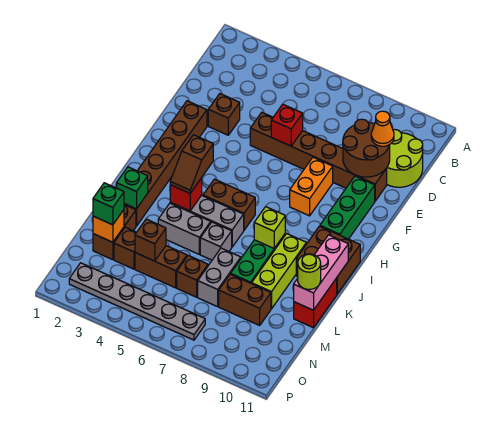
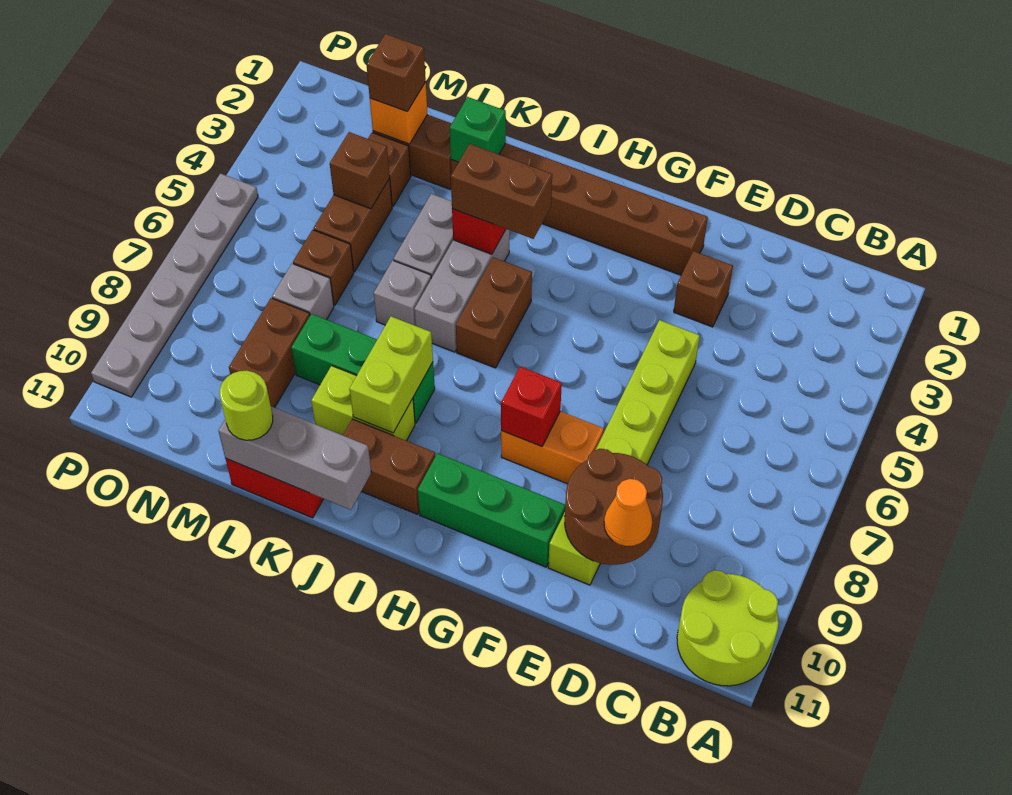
lime round brick C10:D11 level 1 -> lime round brick A10:B11 level 1
brown brick E5:E10 level 1 -> lime brick E5:E10 level 1
red brick E6 level 2 -> red brick G8 level 2
brown slope I4:J4 level 3 top I -> brown brick I4:J4 level 3
brown brick I10:J11 level 1 -> brown brick I10:J10 level 1
lime brick J8 level 2 -> lime brick J8:J9 level 2
lime brick J9:L9 level 1 -> lime brick J9:K9 level 1
pink brick J11:L11 level 2 -> grey brick J11:L11 level 2
grey brick L7:M7 level 1 -> grey brick M7 level 1
green brick M2 level 3 -> brown brick M2 level 3
grey plate O2:O7 level 1 -> grey plate P5:P10 level 1

